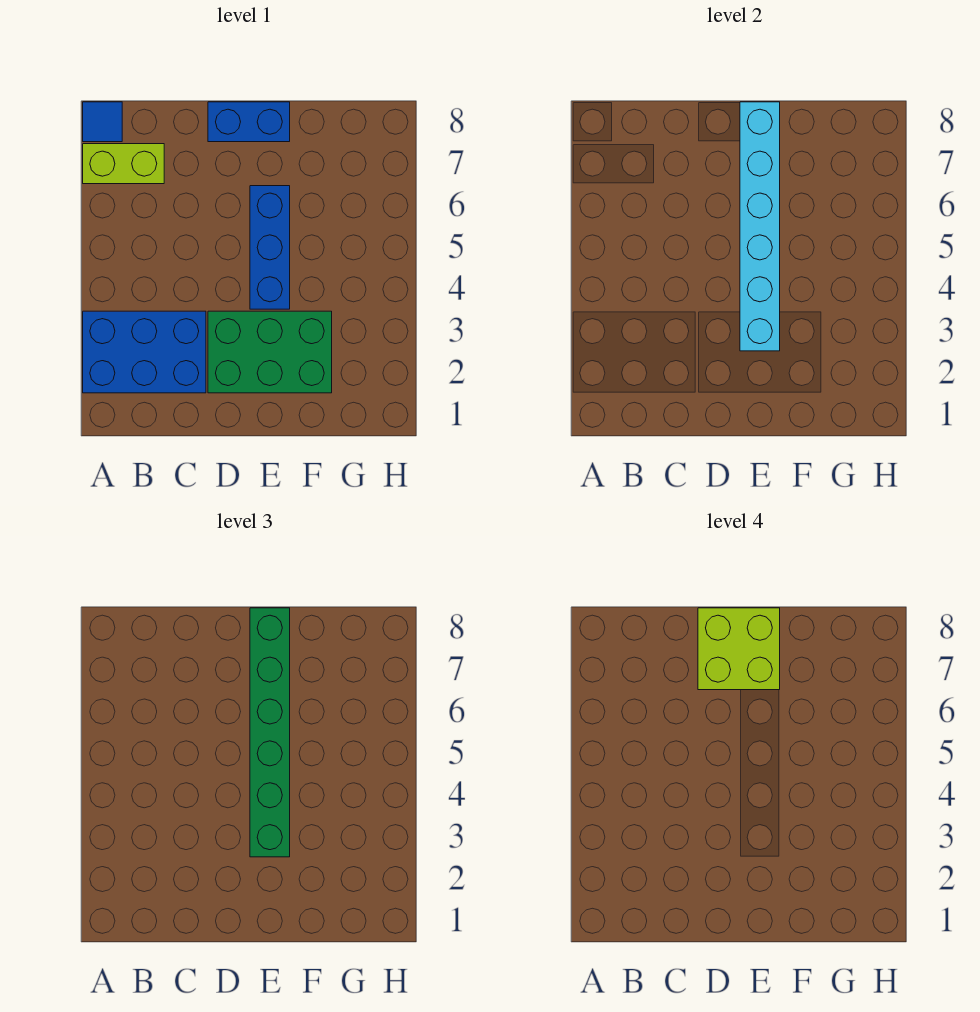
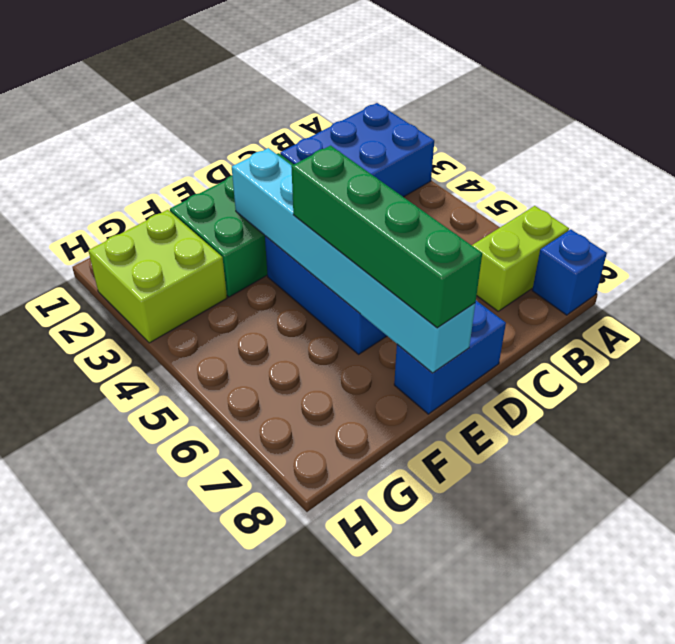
blue tile A8 level 1 -> blue brick A8 level 1
lime brick D7:E8 level 4 -> lime brick G2:H3 level 1
green brick E3:E8 level 3 -> green brick E5:E8 level 3

